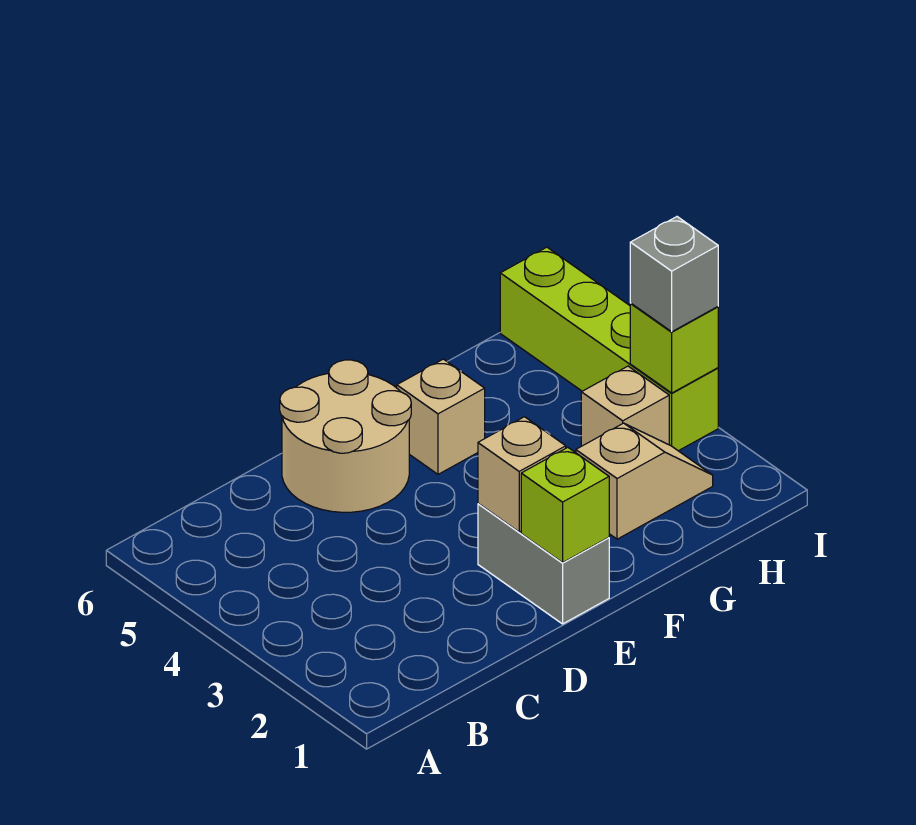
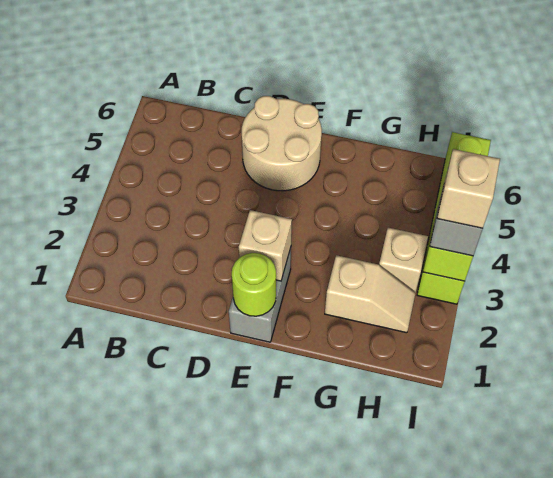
lime brick E1 level 2 -> lime round brick E1 level 2
tan brick F5 level 1 -> tan brick I3 level 4

